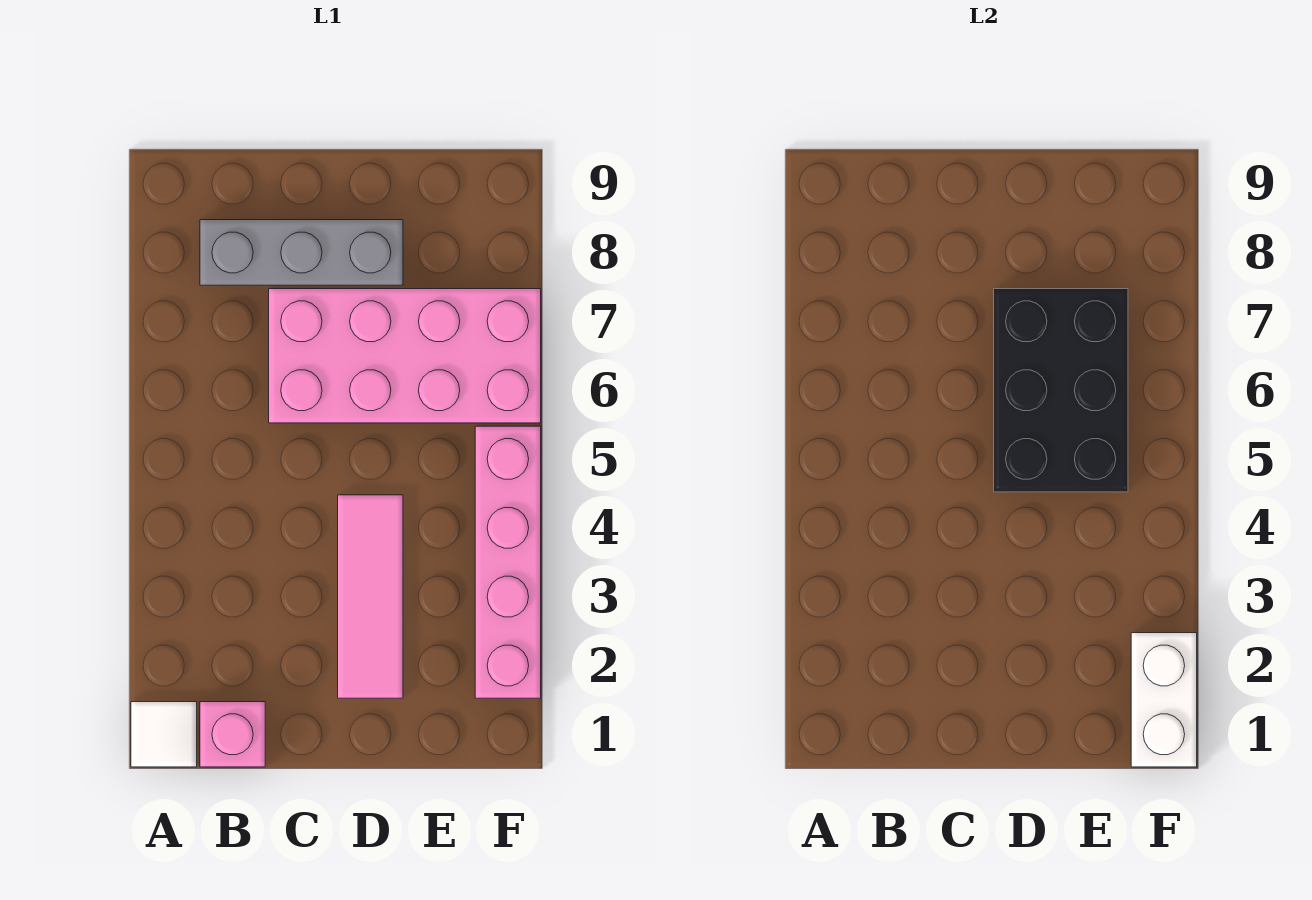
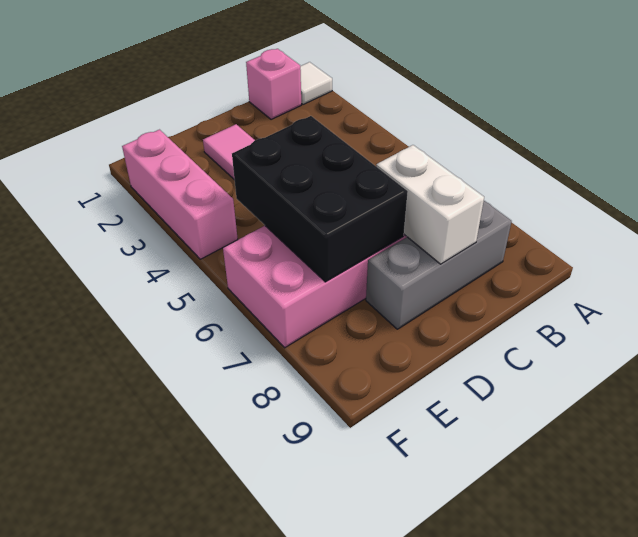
white brick F1:F2 level 2 -> white brick C7:C8 level 2
pink brick F2:F5 level 1 -> pink brick F2:F4 level 1

